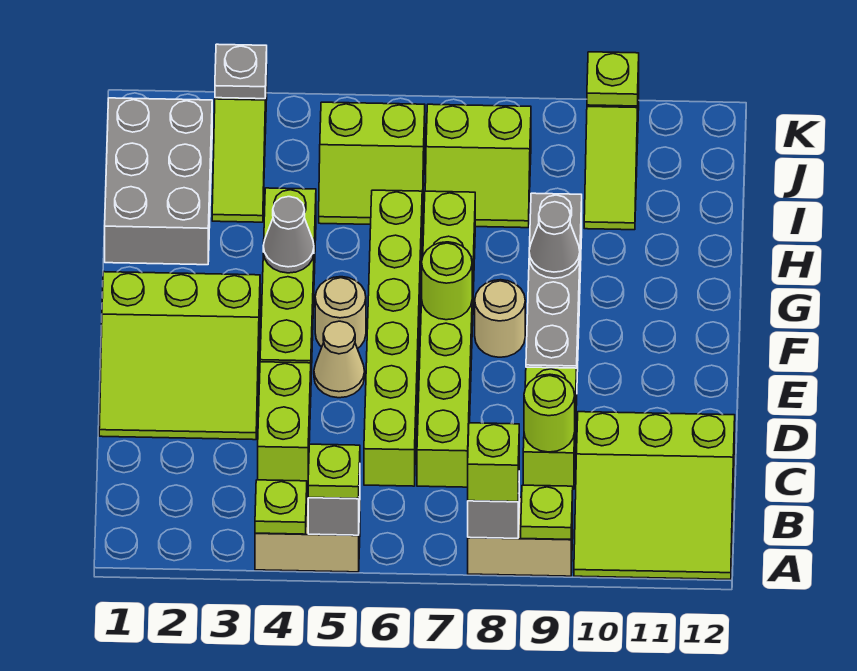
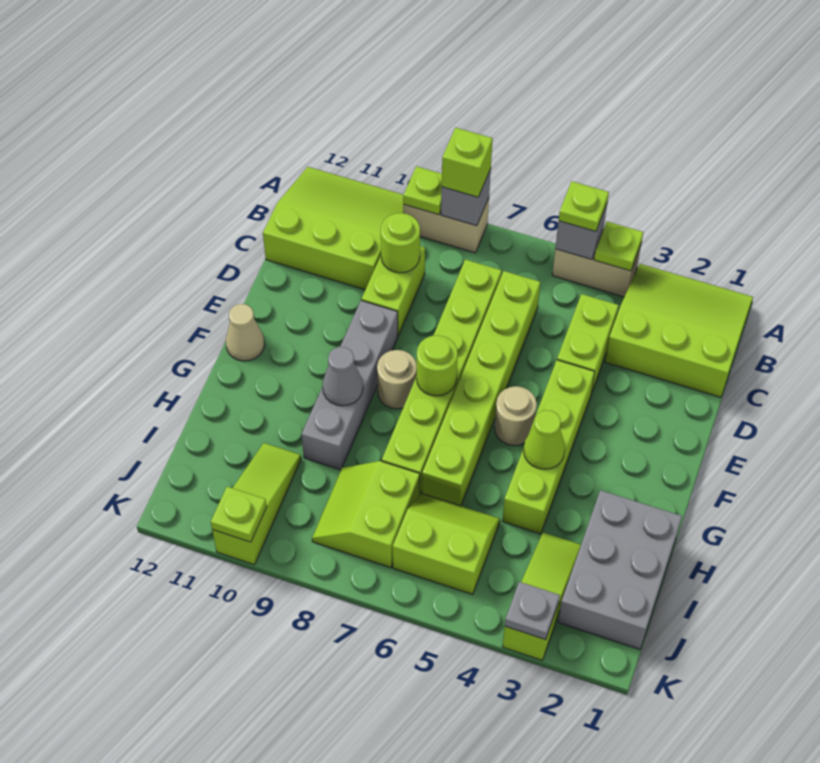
lime slope D1:F3 level 1 top F -> lime slope A1:C3 level 1 top C
tan cone E5 level 1 -> tan cone F12 level 1
grey cone G4 level 2 -> lime cone G4 level 2
lime slope I7:J8 level 1 top J -> lime slope I7:J8 level 1 top 7

